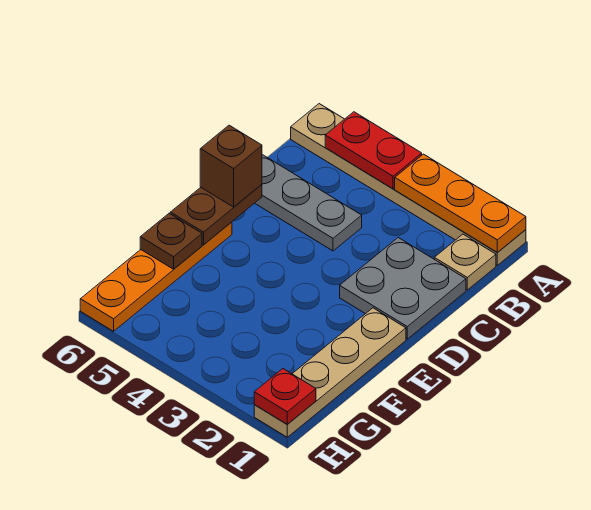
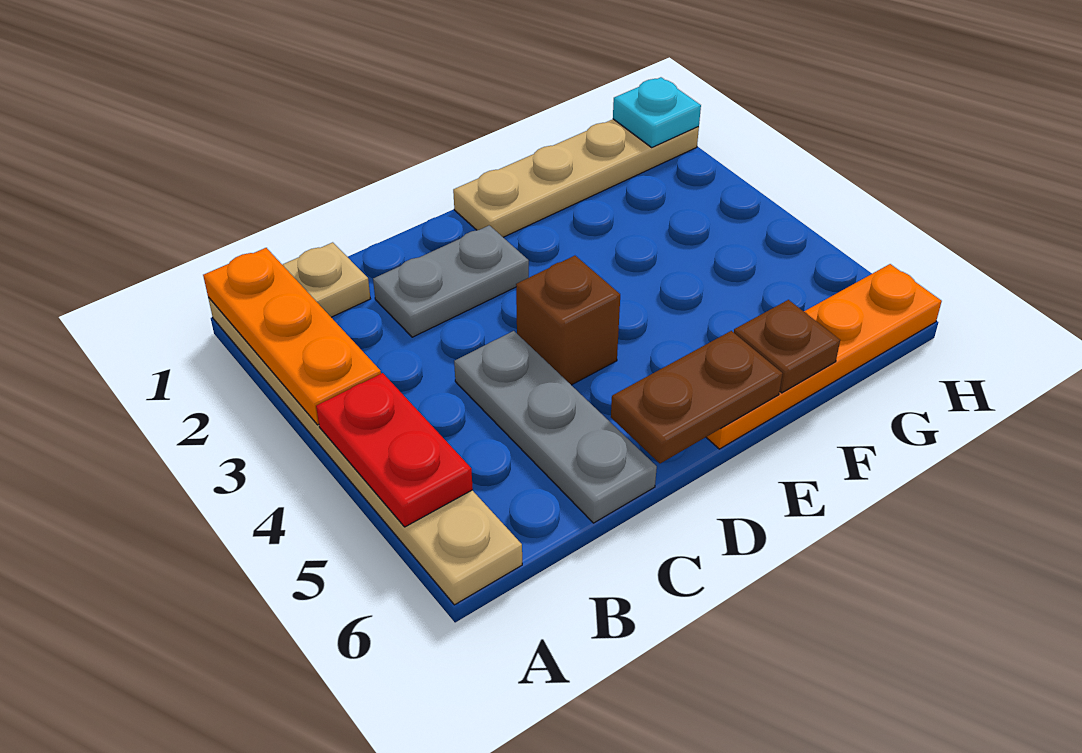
grey plate C1:D2 level 1 -> grey plate C2:D2 level 1
brown brick D6 level 3 -> brown brick D4 level 1
red plate H1 level 2 -> cyan plate H1 level 2

